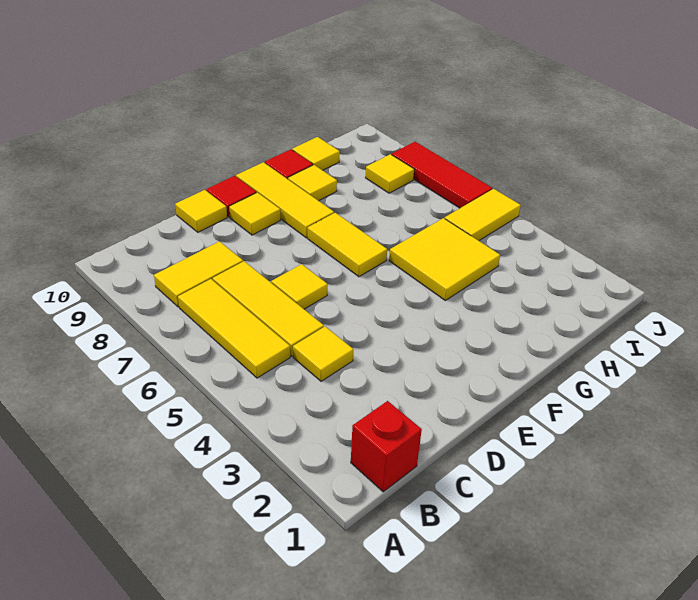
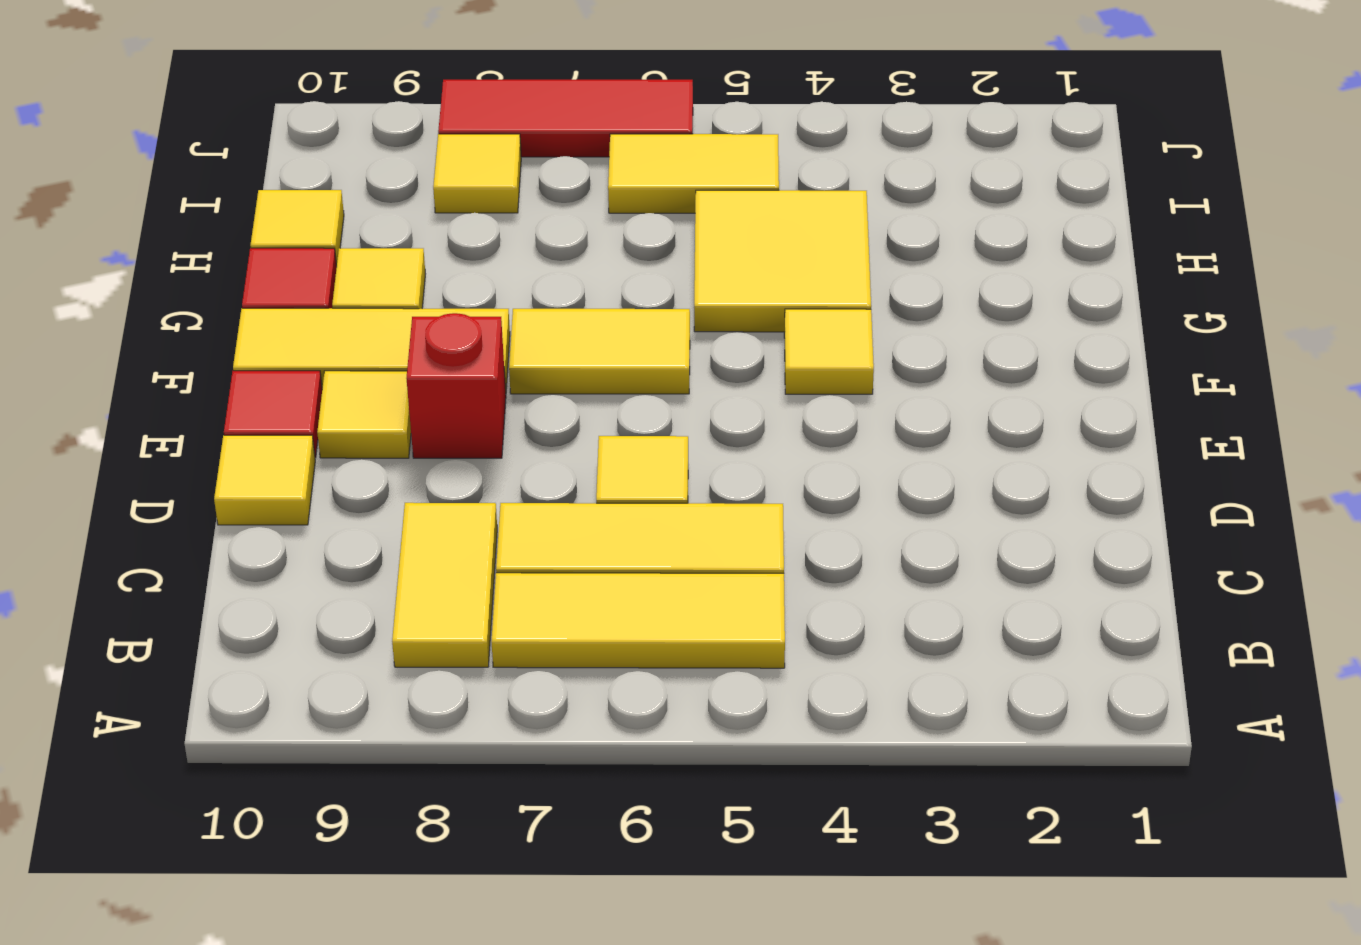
red brick B1 level 1 -> red brick E8 level 1
yellow tile C4 level 1 -> yellow tile F4 level 1
yellow tile I5:J5 level 1 -> yellow tile I5:I6 level 1

